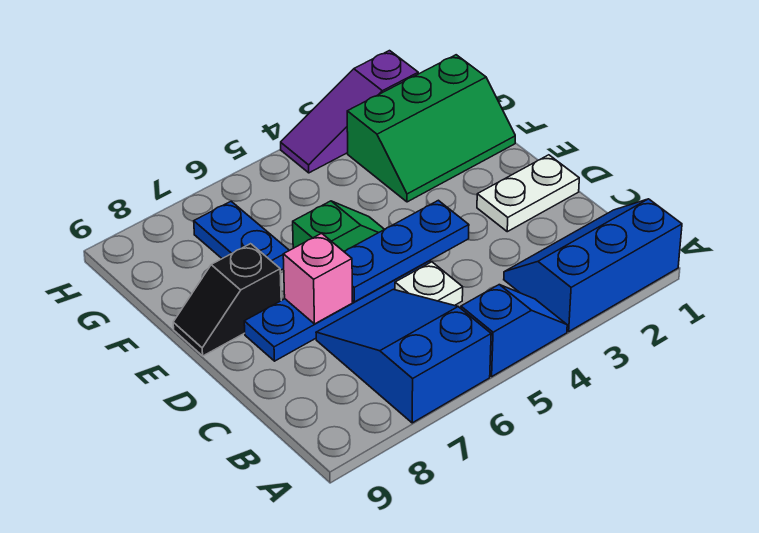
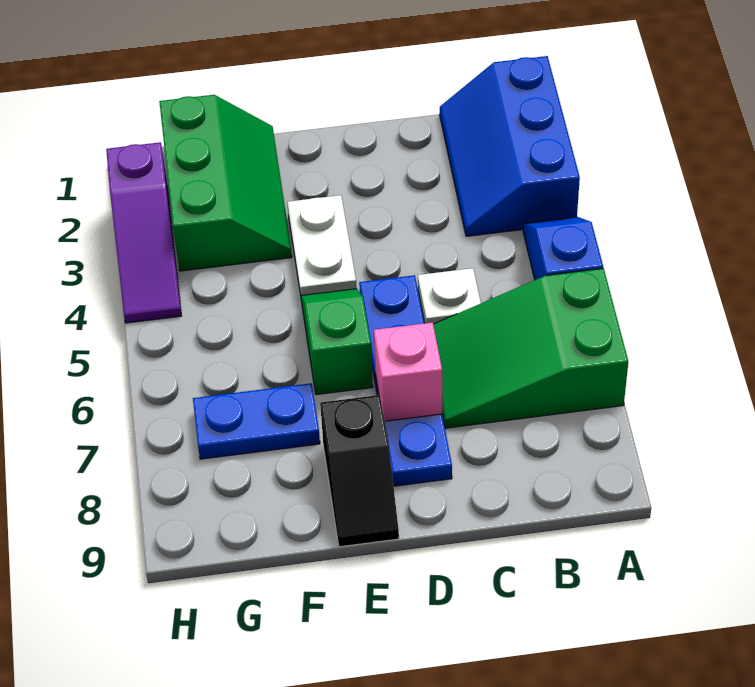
blue slope A6:C7 level 1 top A -> green slope A6:C7 level 1 top A
white plate D1:D2 level 1 -> white plate E3:E4 level 1
blue plate D4:D6 level 2 -> none

